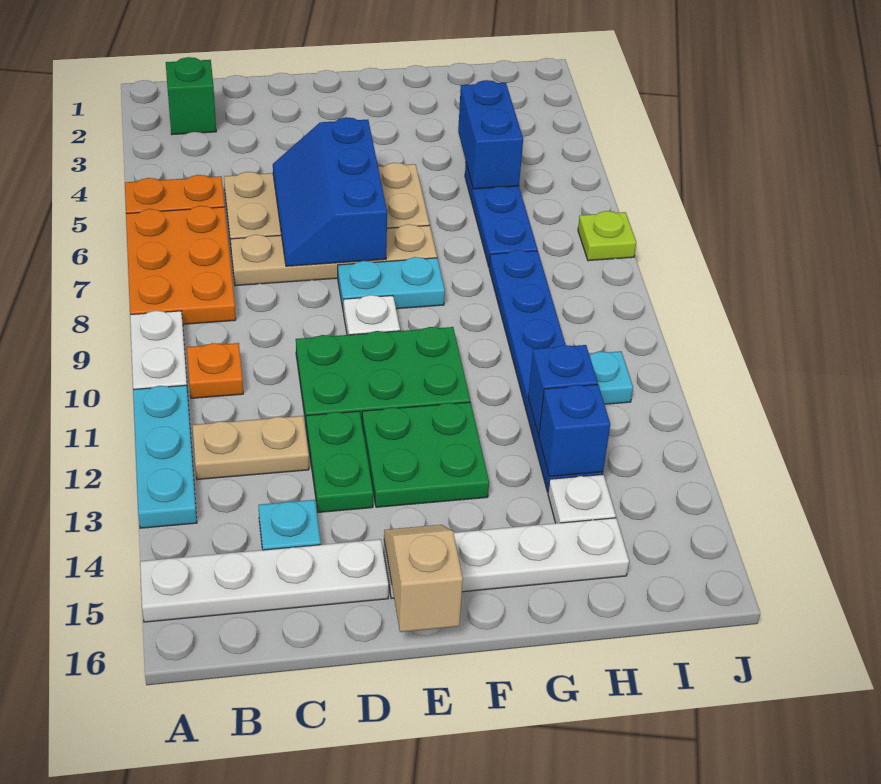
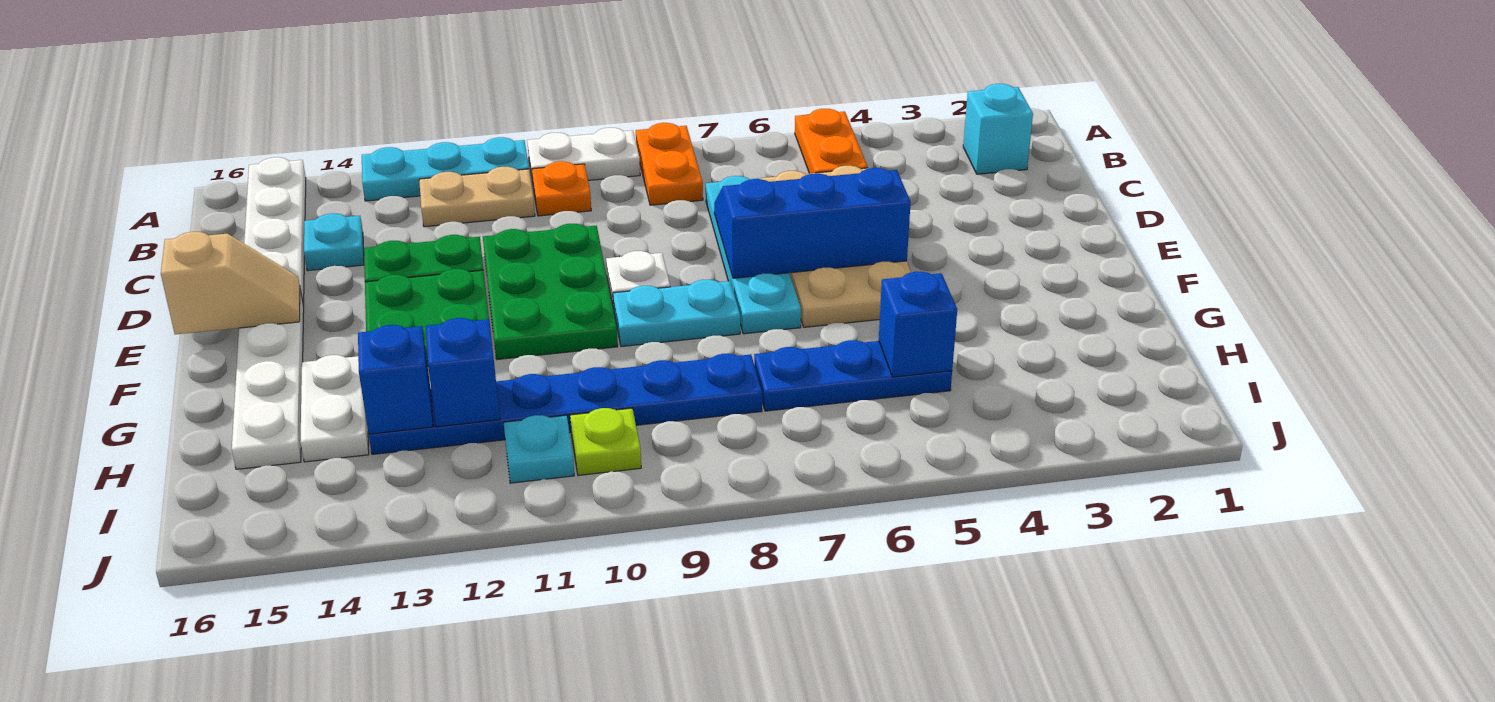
orange plate A6:B8 level 1 -> orange plate A8:B8 level 1
green brick B2 level 1 -> cyan brick B2 level 1
tan plate B12:C12 level 1 -> tan plate B11:B12 level 1
tan plate C7:F7 level 1 -> cyan plate C7:F7 level 1
cyan plate E8:F8 level 1 -> cyan plate F8:F9 level 1
blue brick H4:H5 level 2 -> blue brick H5 level 2
white plate H14 level 1 -> white plate G14:H14 level 1
lime plate J7 level 1 -> lime plate I10 level 1

